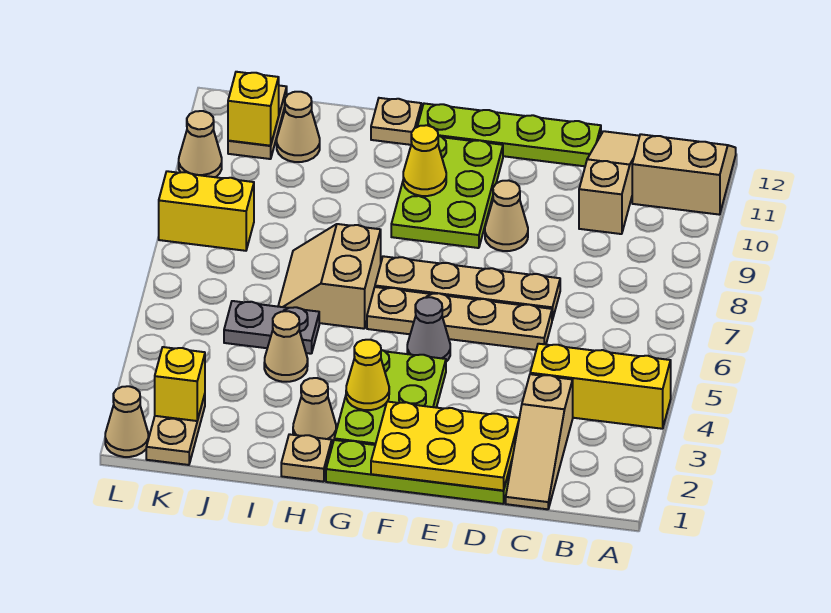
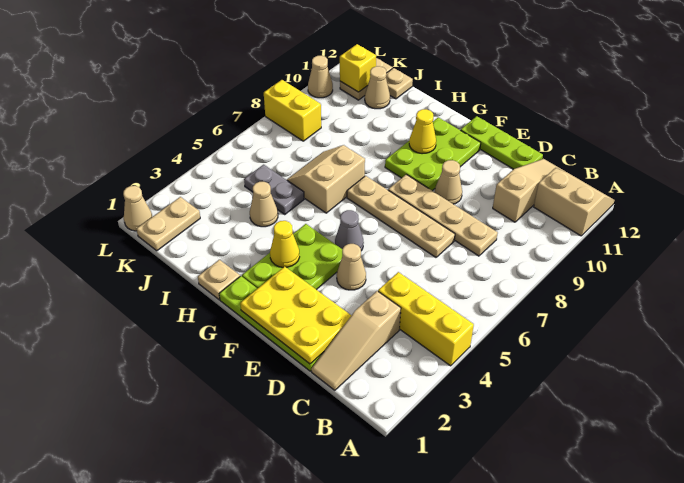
tan plate D6:G6 level 1 -> tan plate C8:F8 level 1
lime plate D12:G12 level 1 -> lime plate D12:F12 level 1
tan cone H2 level 1 -> tan cone E4 level 1
tan plate H12 level 1 -> tan plate J12 level 1
yellow brick K2 level 2 -> none

